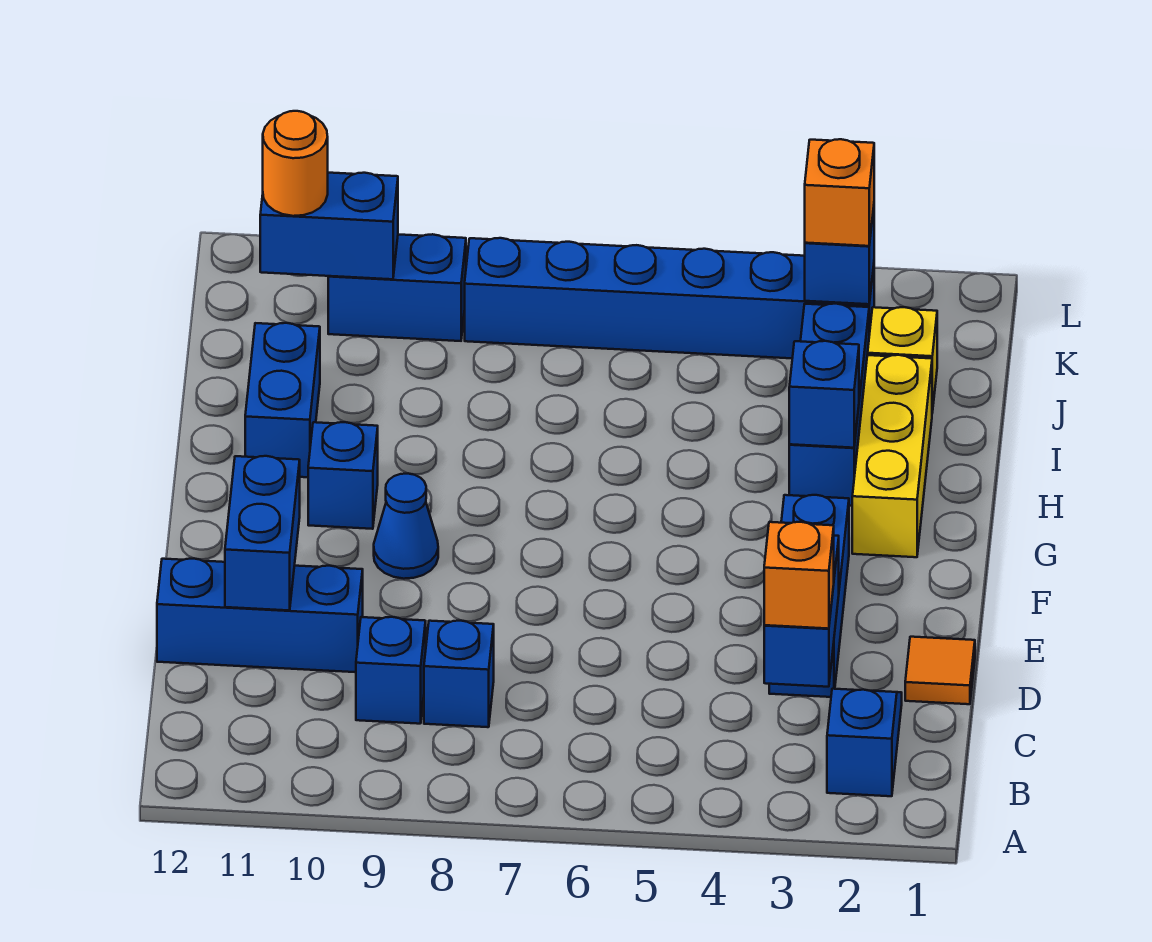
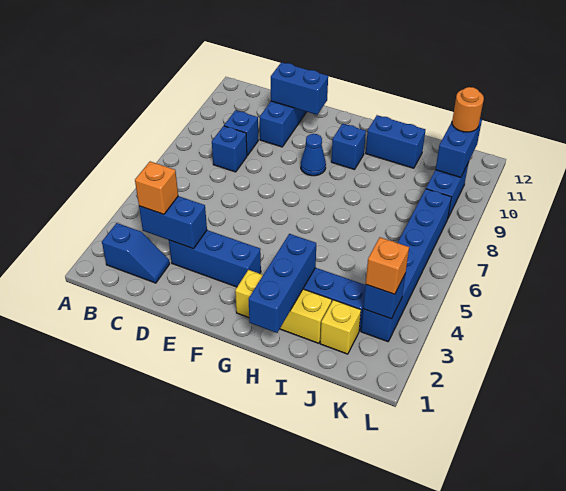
orange tile D1 level 1 -> none
blue brick H3 level 2 -> blue brick H1:H3 level 2

